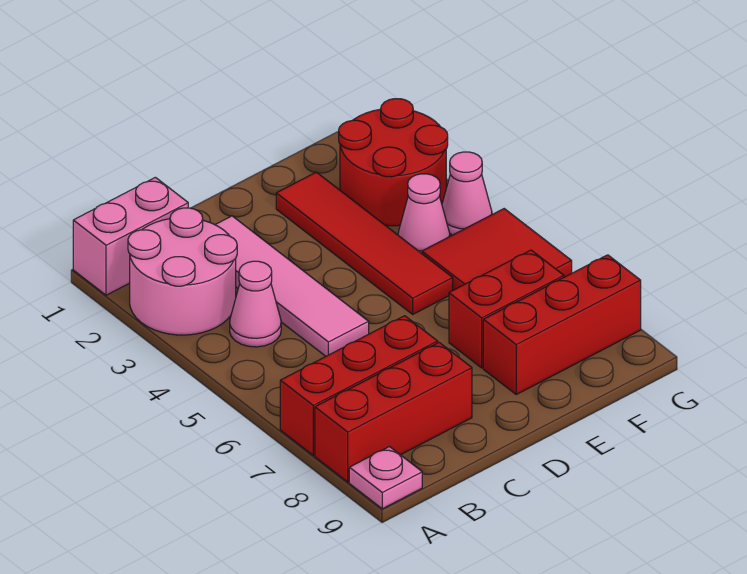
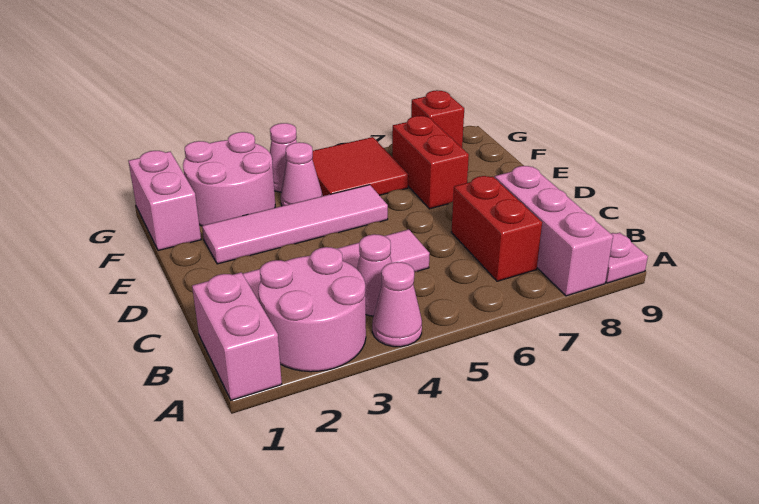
none -> pink cone A4 level 1
red brick A7:C7 level 1 -> red brick B7:C7 level 1
red brick A8:C8 level 1 -> pink brick A8:C8 level 1
red tile E2:E5 level 1 -> pink tile E2:E5 level 1
red brick E8:G8 level 1 -> red brick G8 level 1
none -> pink brick F1:G1 level 1
red round brick F2:G3 level 1 -> pink round brick F2:G3 level 1

